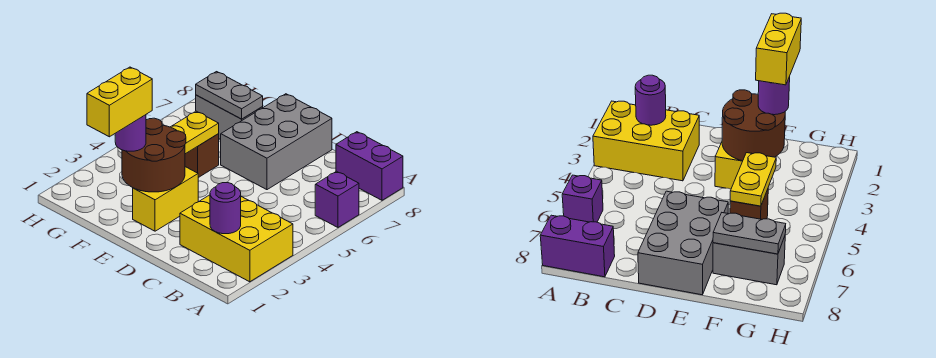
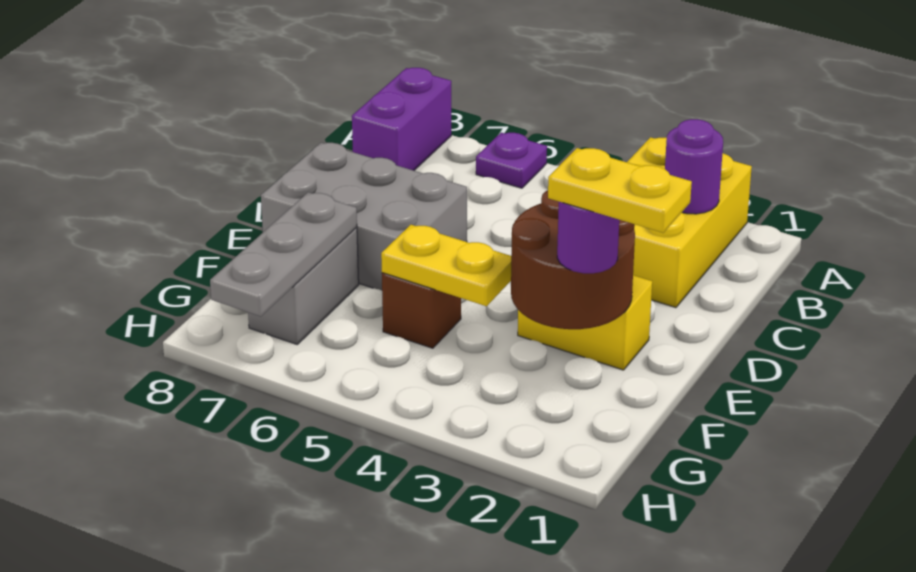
purple brick A6 level 1 -> purple plate A6 level 1
yellow brick F1:F2 level 4 -> yellow plate F1:F2 level 4
grey plate F7:G7 level 2 -> grey plate F7:H7 level 2

